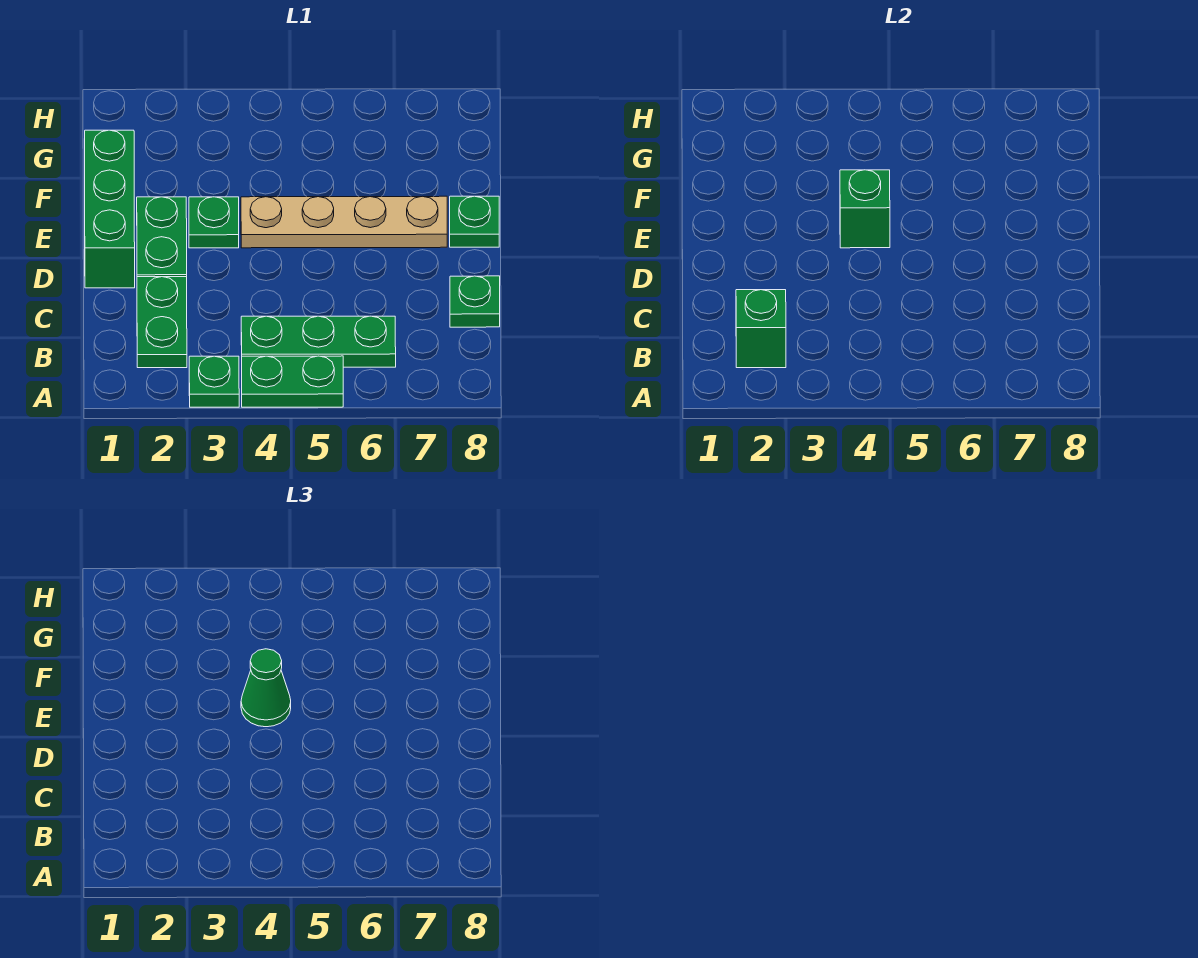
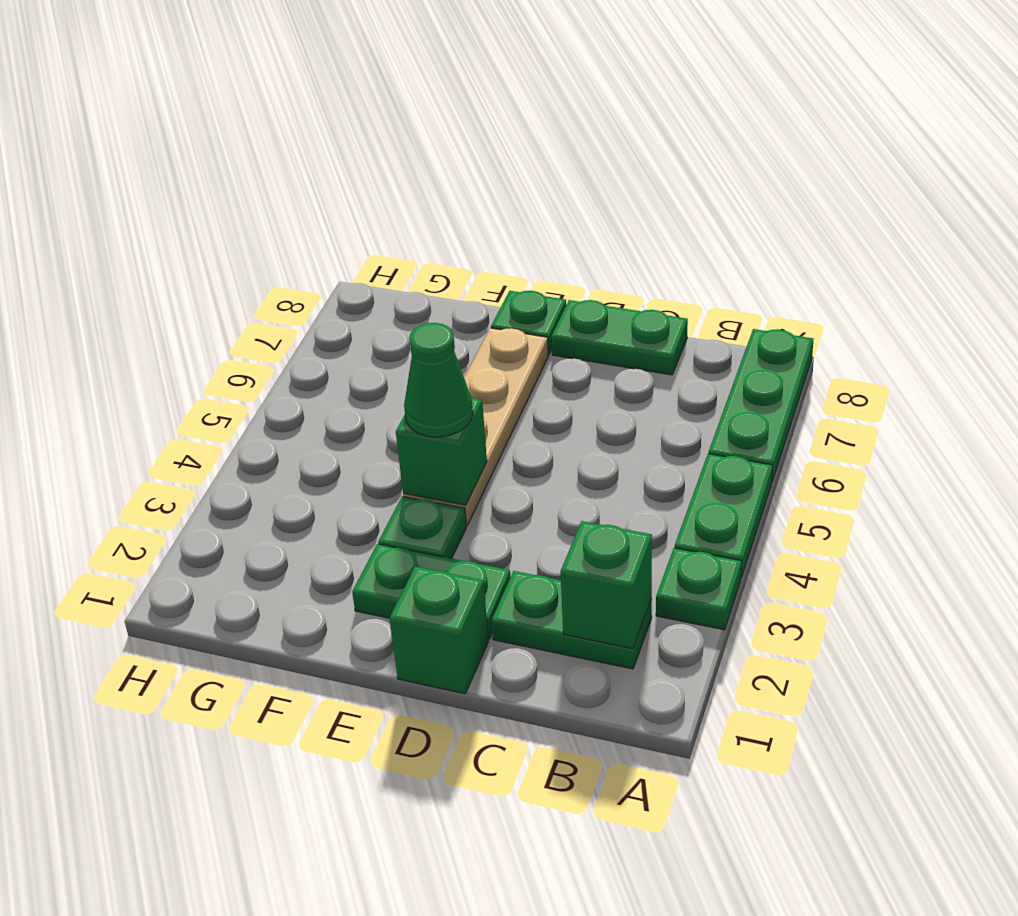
green plate B4:B6 level 1 -> green plate A6:A8 level 1
green plate C8 level 1 -> green plate C8:D8 level 1
green brick D1:F1 level 1 -> green brick D1 level 1

